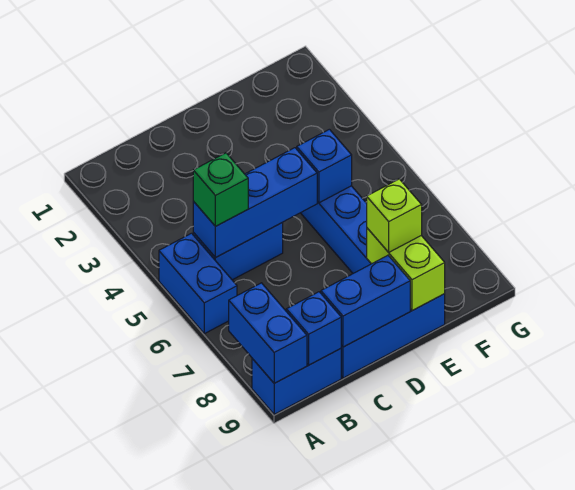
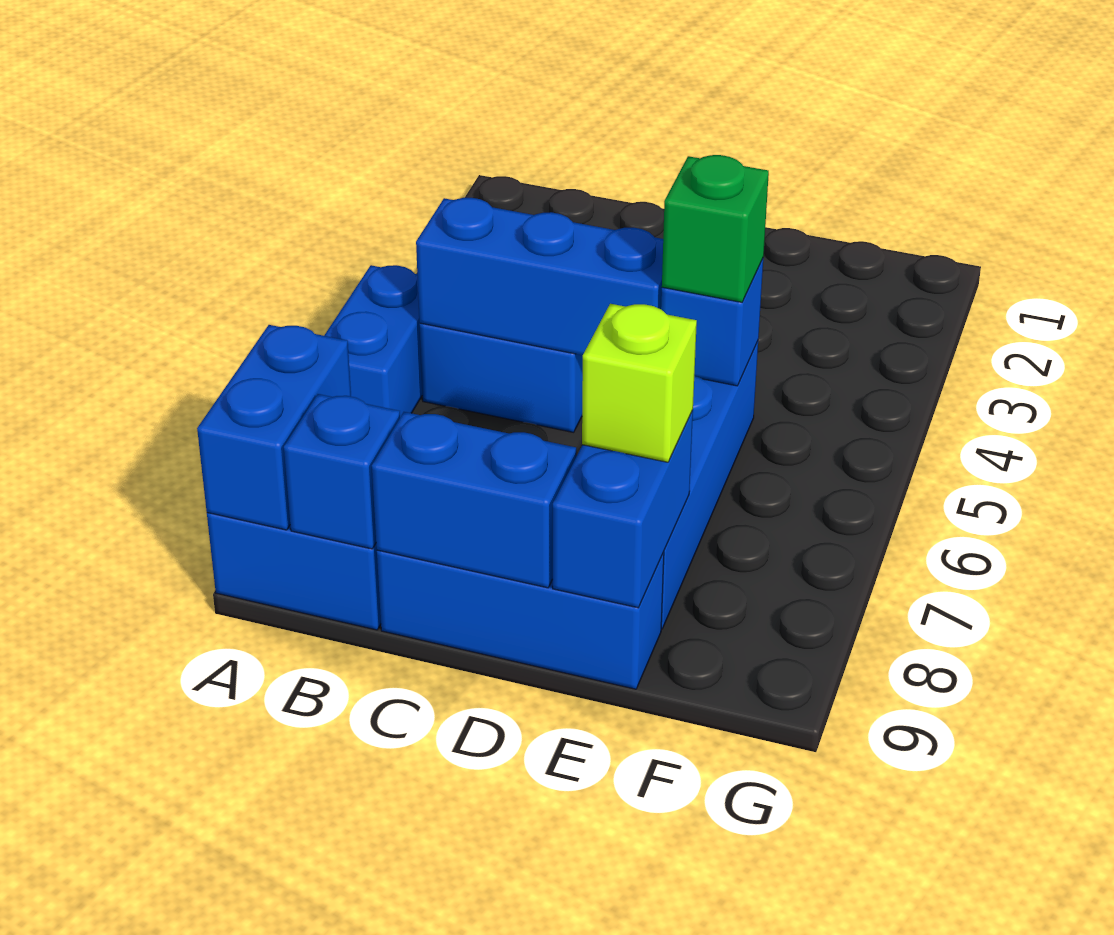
green brick B5 level 3 -> green brick E5 level 3
lime brick E8:E9 level 2 -> blue brick E8:E9 level 2

